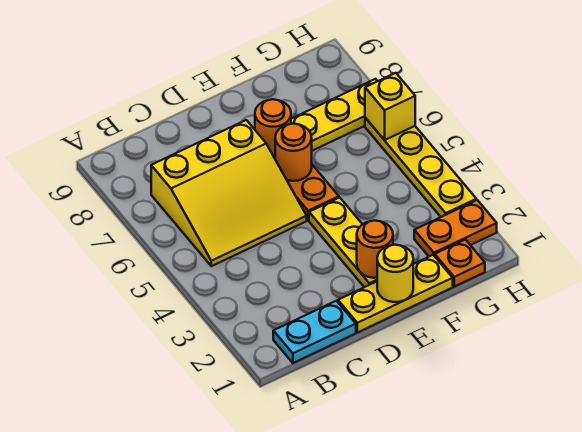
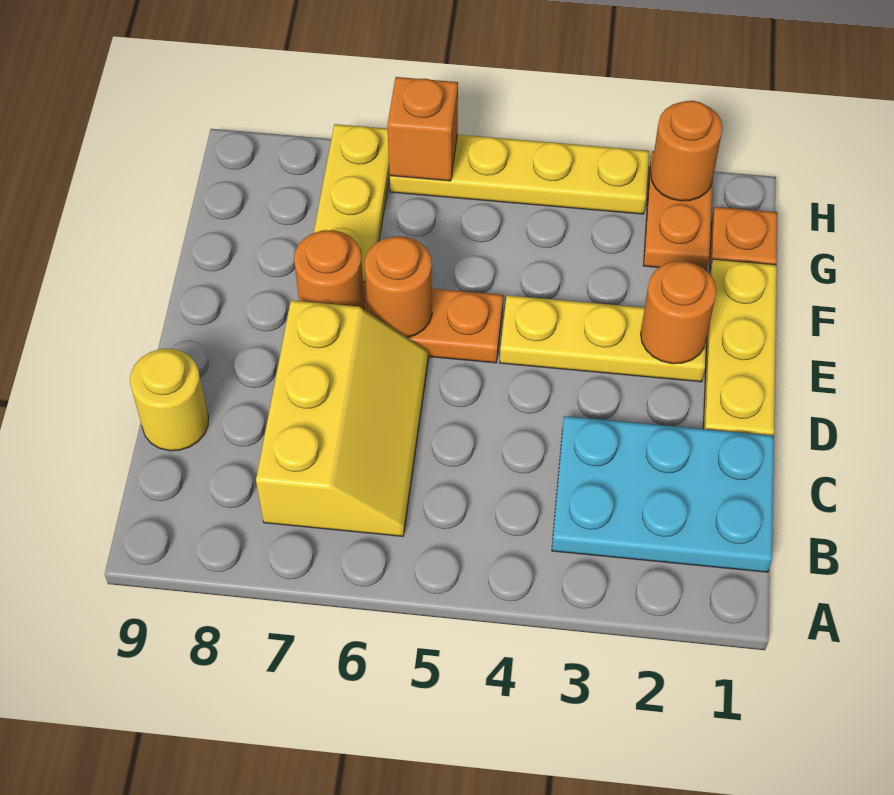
cyan plate B1:C1 level 1 -> cyan plate B1:C3 level 1
yellow slope B5:D7 level 1 top 7 -> yellow slope B6:D7 level 1 top 7
yellow round brick E1 level 2 -> yellow round brick C9 level 1
none -> orange round brick H2 level 2
yellow brick H6 level 2 -> orange brick H6 level 2

